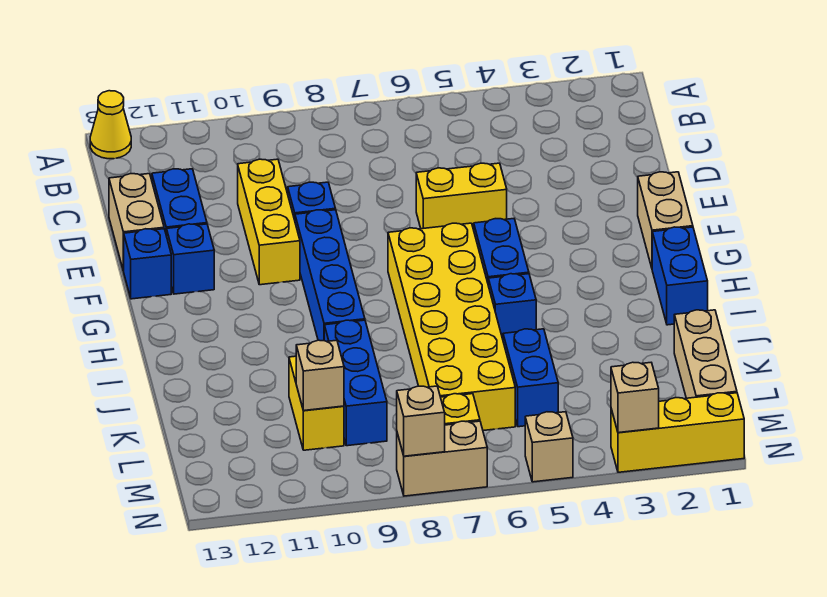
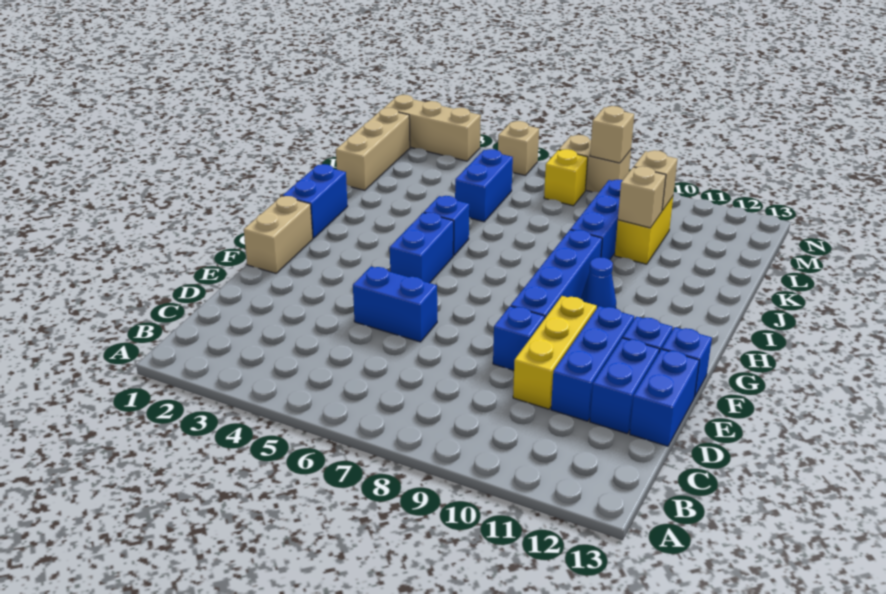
yellow cone A13 level 1 -> none
none -> blue brick D11:F11 level 1
tan brick D13:E13 level 1 -> blue brick D13:E13 level 1
yellow brick E5:E6 level 1 -> blue brick E5:E6 level 1
yellow brick G6:L7 level 1 -> none
none -> blue cone H10 level 1
yellow brick N1:N3 level 1 -> tan brick N1:N3 level 1
tan brick N3 level 2 -> tan brick K10 level 2

